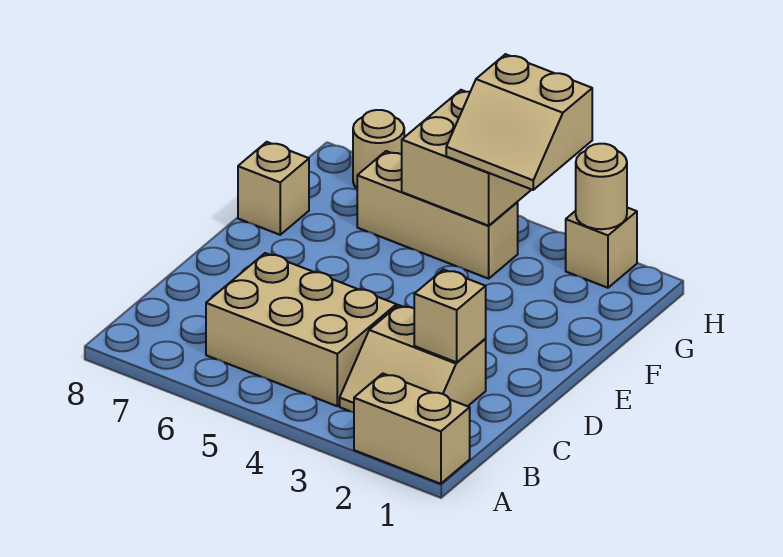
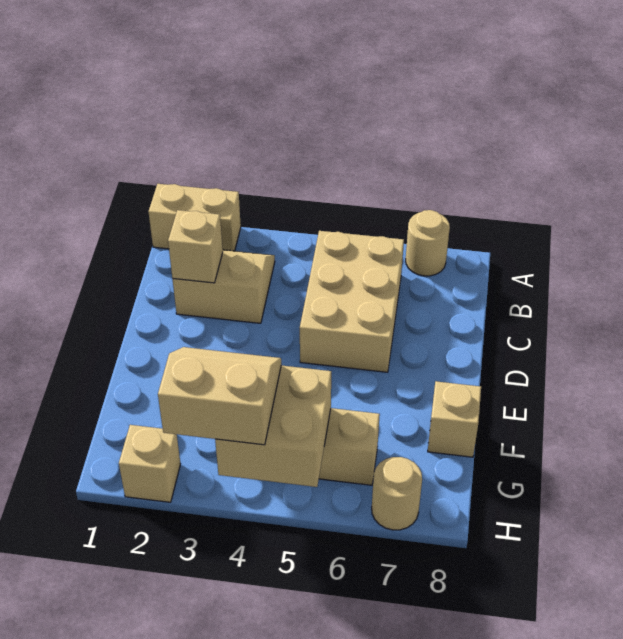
tan brick B4:C6 level 1 -> tan brick B5:D6 level 1
tan round brick H2 level 2 -> tan round brick A7 level 1

